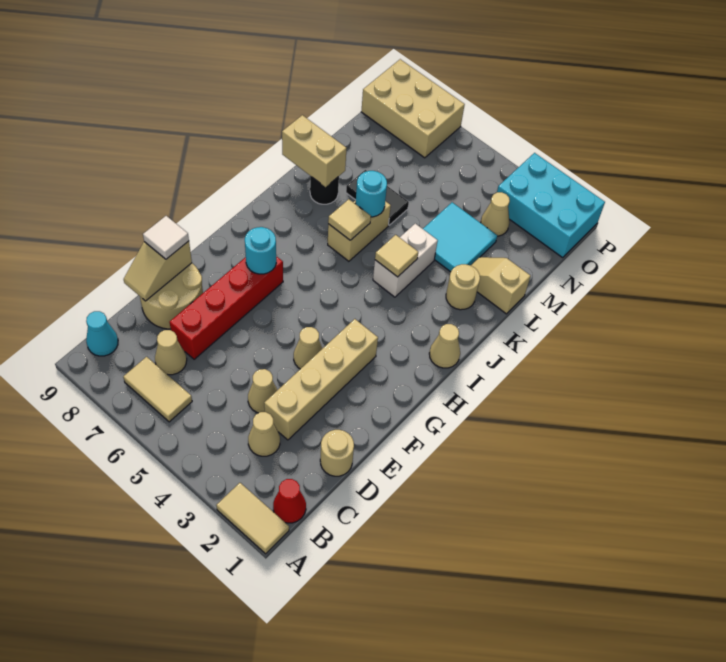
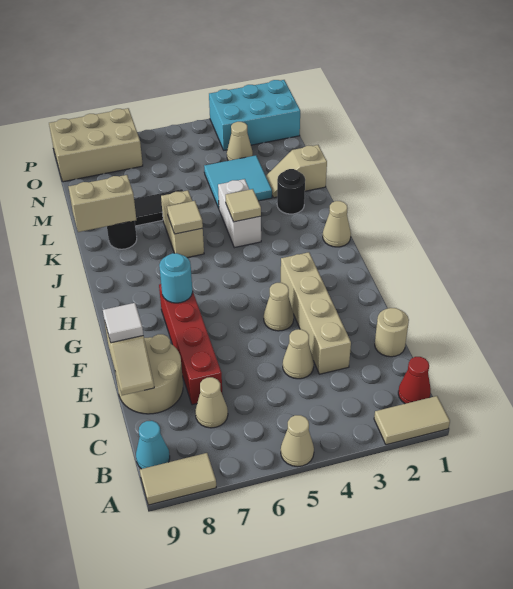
tan tile B6:B7 level 1 -> tan tile A8:A9 level 1
tan cone C3 level 1 -> tan cone A5 level 1
tan round brick K2 level 1 -> black round brick K2 level 1
cyan round brick K6 level 2 -> none

